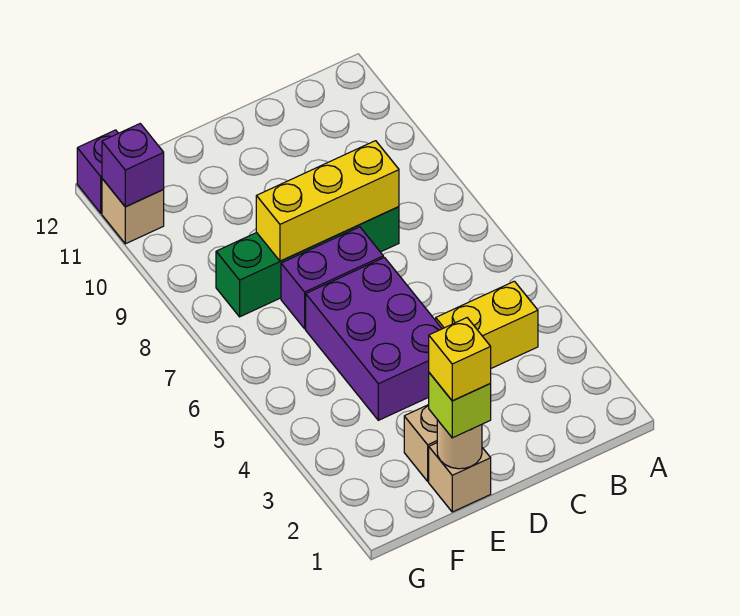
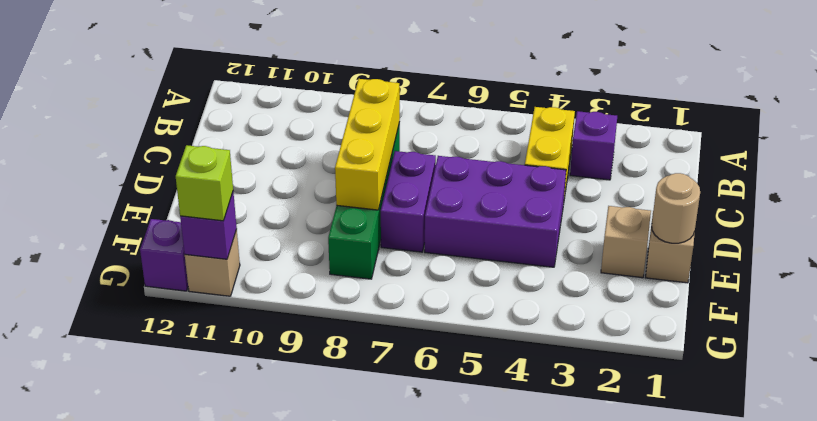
none -> purple brick B3 level 1
lime brick E1 level 3 -> lime brick G11 level 3
yellow brick E1 level 4 -> none

